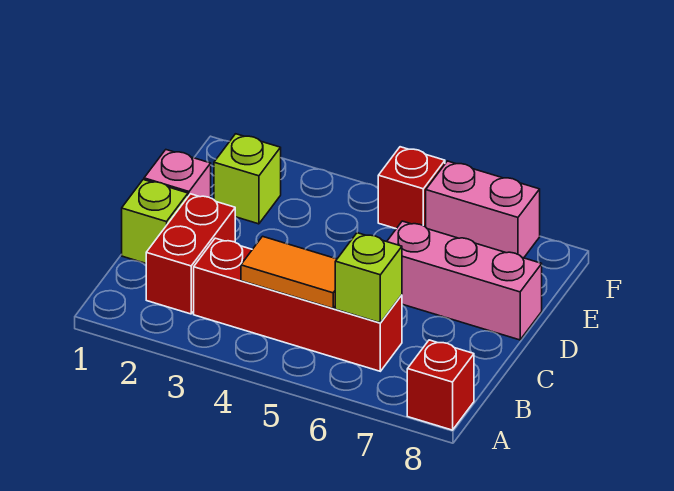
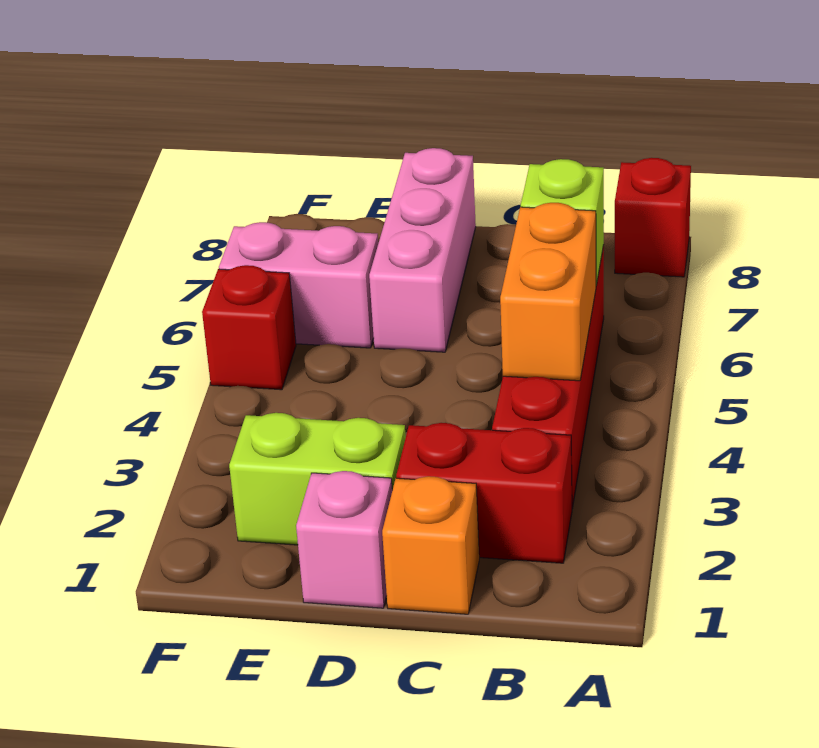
orange tile B4:B5 level 2 -> orange brick B4:B5 level 2
lime brick C1 level 1 -> orange brick C1 level 1
lime brick E2 level 1 -> lime brick D2:E2 level 1
pink brick F6:F7 level 1 -> pink brick E6:F6 level 1

